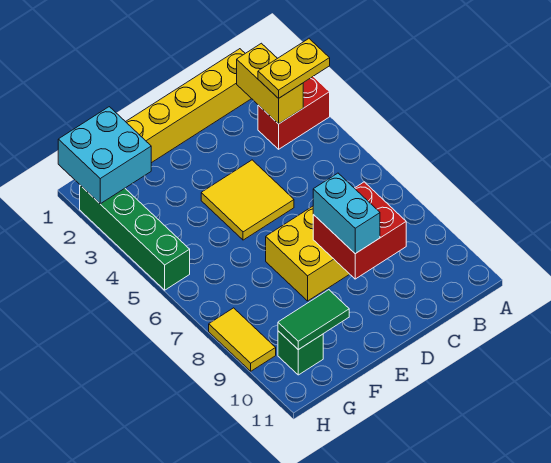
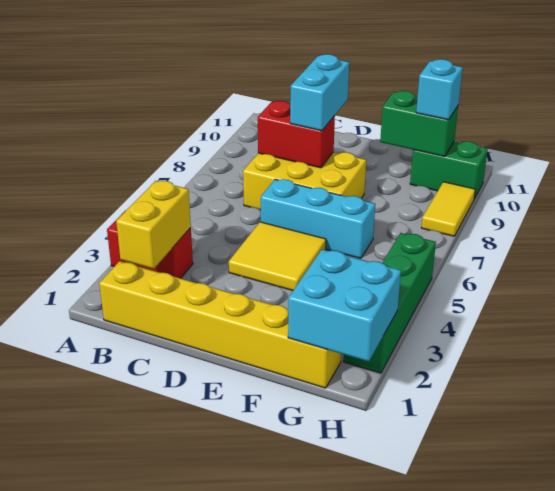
yellow plate A3:B3 level 3 -> none
red brick C8:D9 level 2 -> red brick C8:D8 level 2
none -> cyan brick D6:F6 level 1
green tile F10:G10 level 2 -> green brick F10:G10 level 2
green brick G10 level 1 -> green brick G10:H10 level 1
none -> cyan brick G10 level 3

